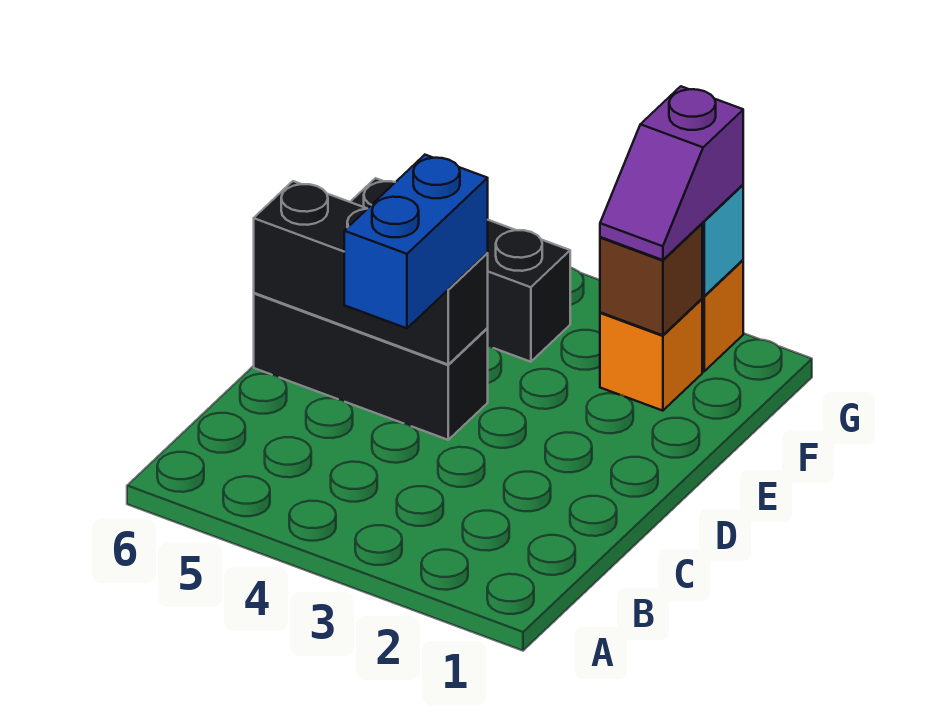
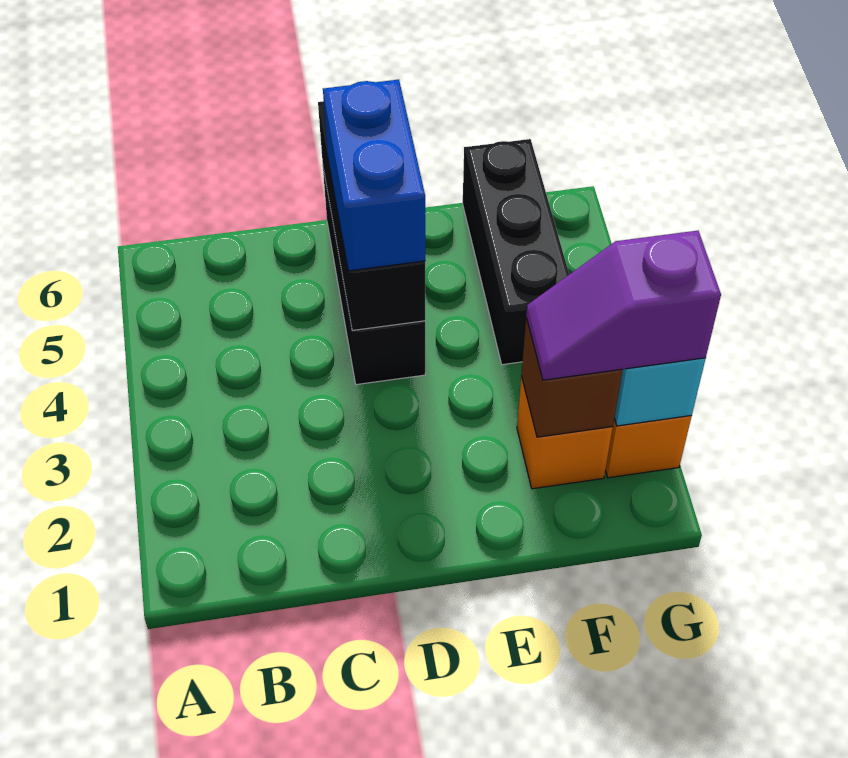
blue brick C4:D4 level 3 -> blue brick D4:D5 level 3

